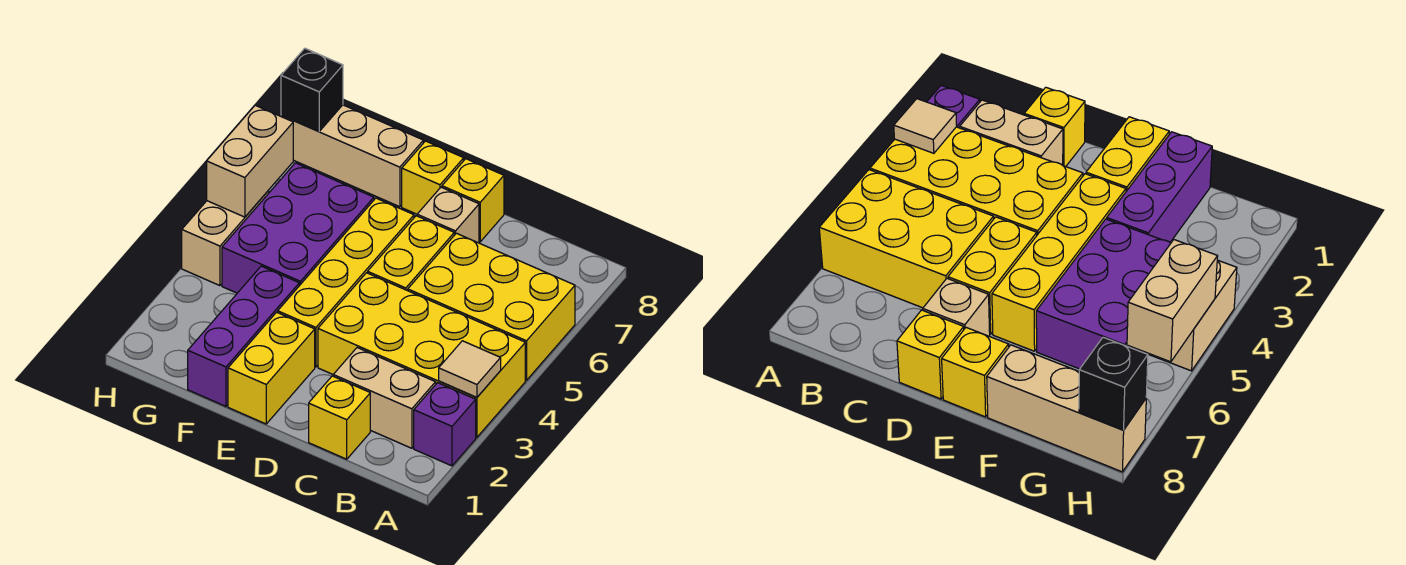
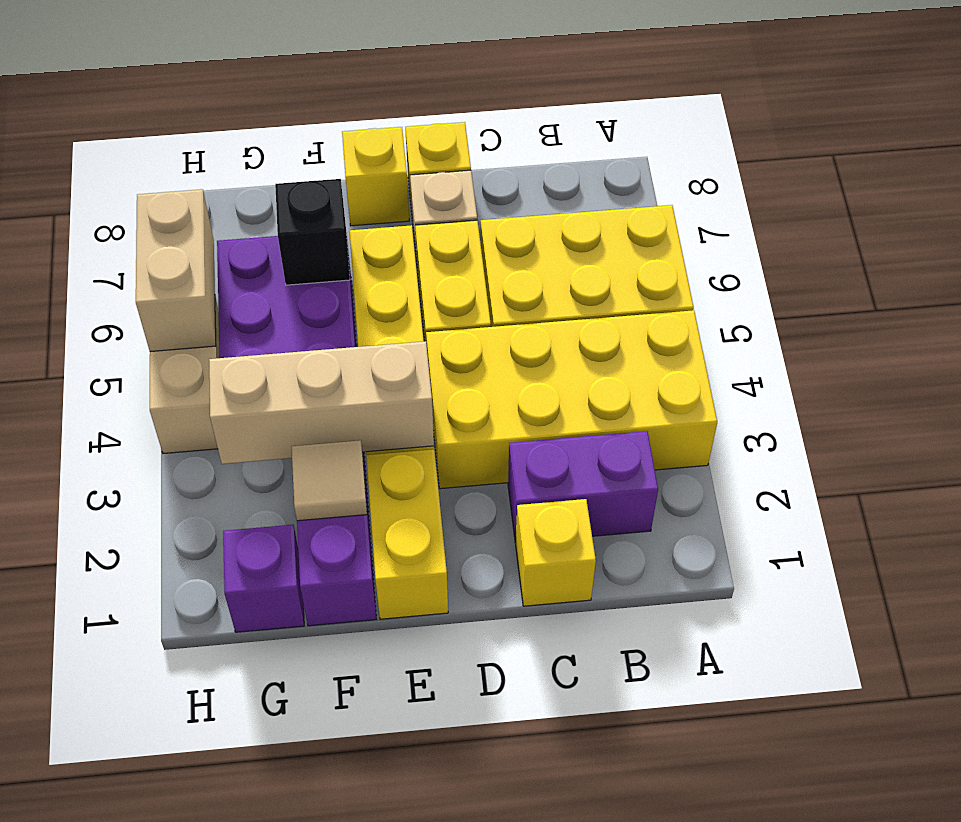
purple brick A2 level 1 -> purple brick G1 level 1
tan tile A3 level 2 -> tan tile F2 level 2
tan brick B2:C2 level 1 -> purple brick B2:C2 level 1
tan brick F8:H8 level 1 -> tan brick E3:G3 level 2
black brick H8 level 2 -> black brick F6 level 2

